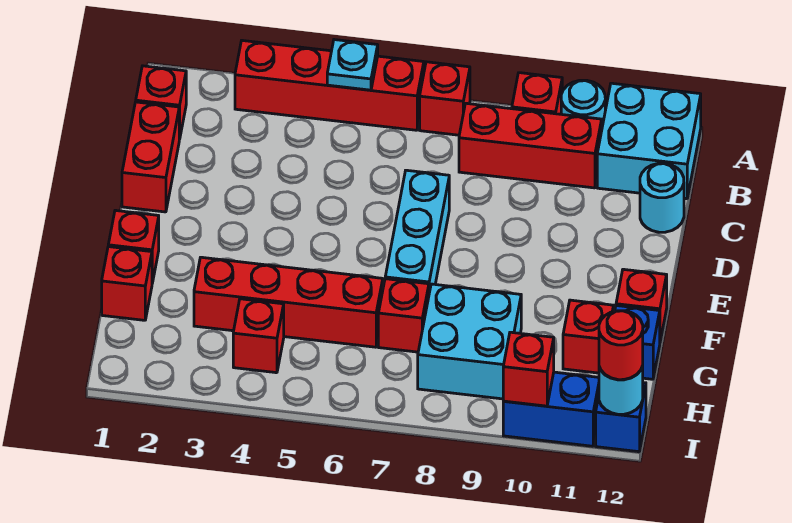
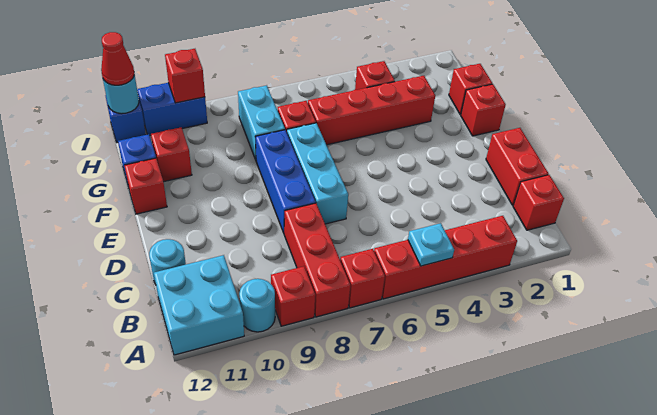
red brick B8:B10 level 1 -> red brick A8:C8 level 1
none -> blue brick D8:F8 level 1
cyan brick G8:H9 level 1 -> cyan brick G8:H8 level 1
red round brick I12 level 3 -> red cone I12 level 3

